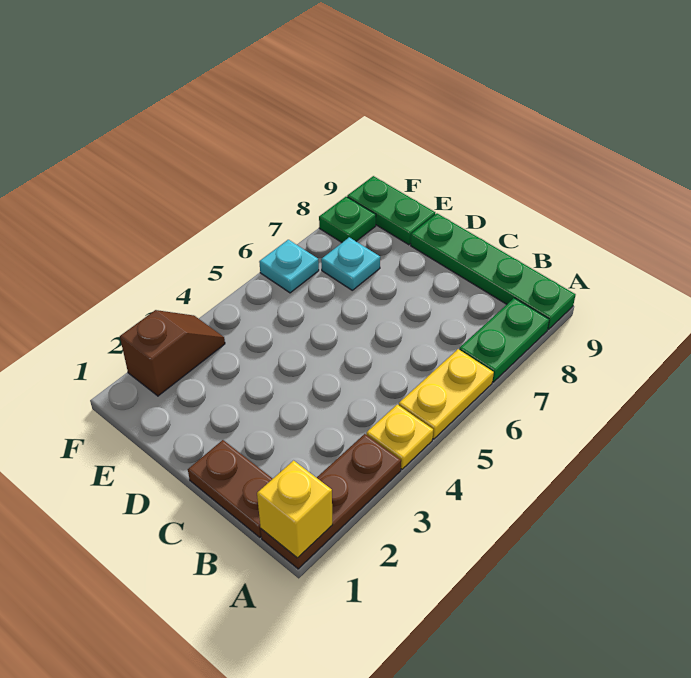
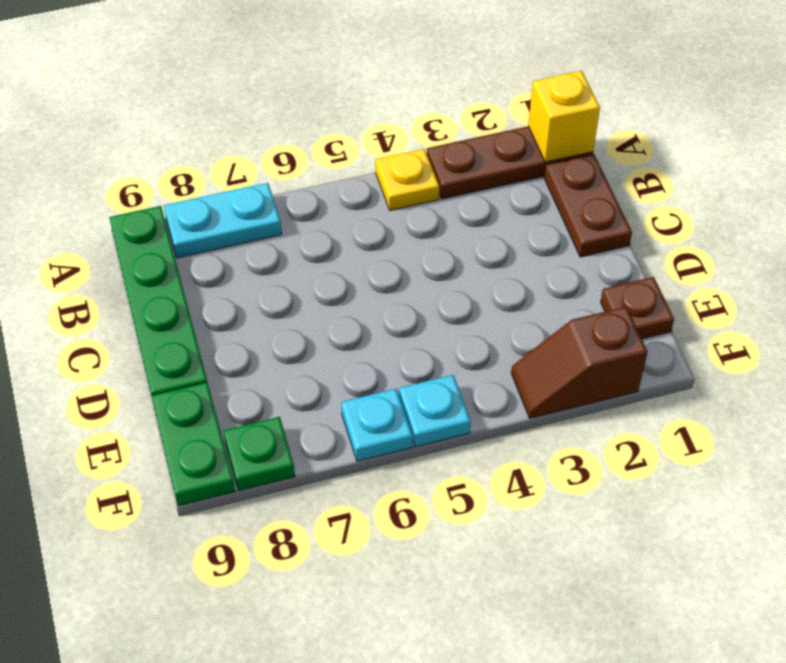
yellow plate A5:A6 level 1 -> none
green plate A7:A8 level 1 -> cyan plate A7:A8 level 1
none -> brown plate E1 level 1
cyan plate E7 level 1 -> cyan plate F5 level 1

